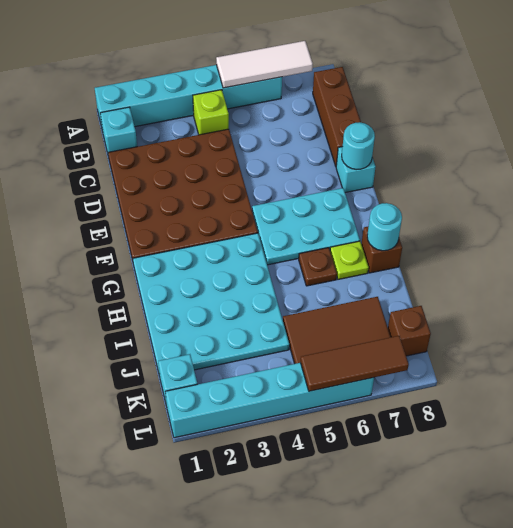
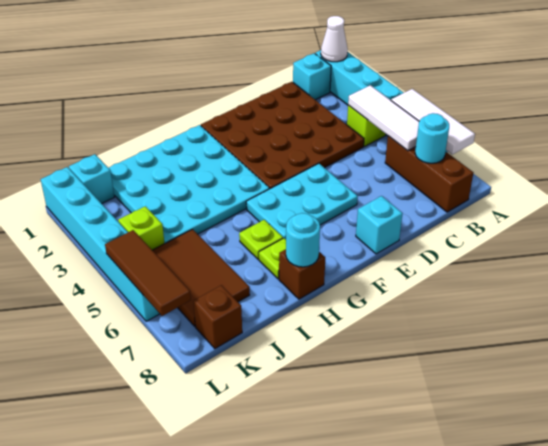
none -> white cone A1 level 2
none -> white tile B4:B6 level 2
brown brick B8:D8 level 1 -> brown brick B6:B8 level 1
cyan round brick E8 level 2 -> cyan round brick B7 level 2
cyan plate F5:G7 level 1 -> cyan plate E5:G6 level 1
brown plate H6 level 1 -> lime plate H6 level 1
none -> lime brick K4 level 1

